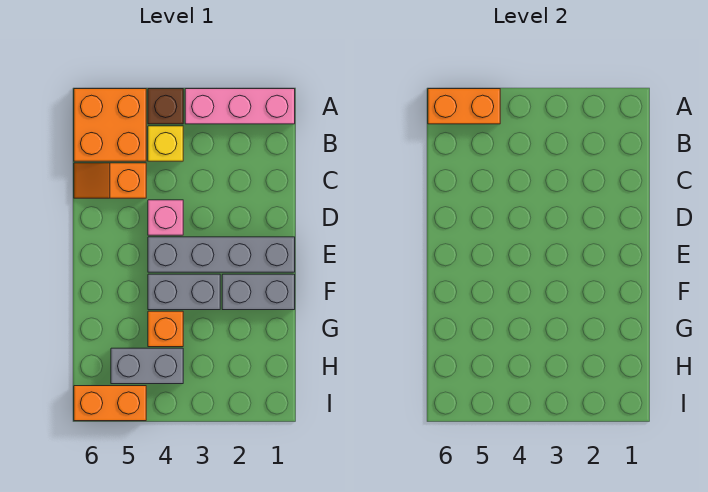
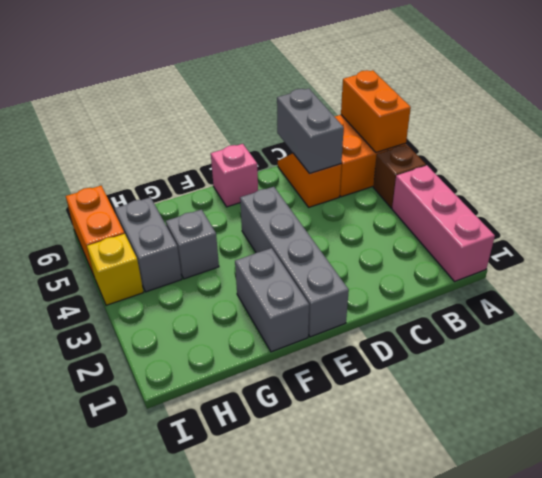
yellow brick B4 level 1 -> yellow brick I4 level 1
pink brick D4 level 1 -> pink brick E6 level 1
grey brick F3:F4 level 1 -> grey brick C5:C6 level 2
orange brick G4 level 1 -> grey brick G4 level 1

